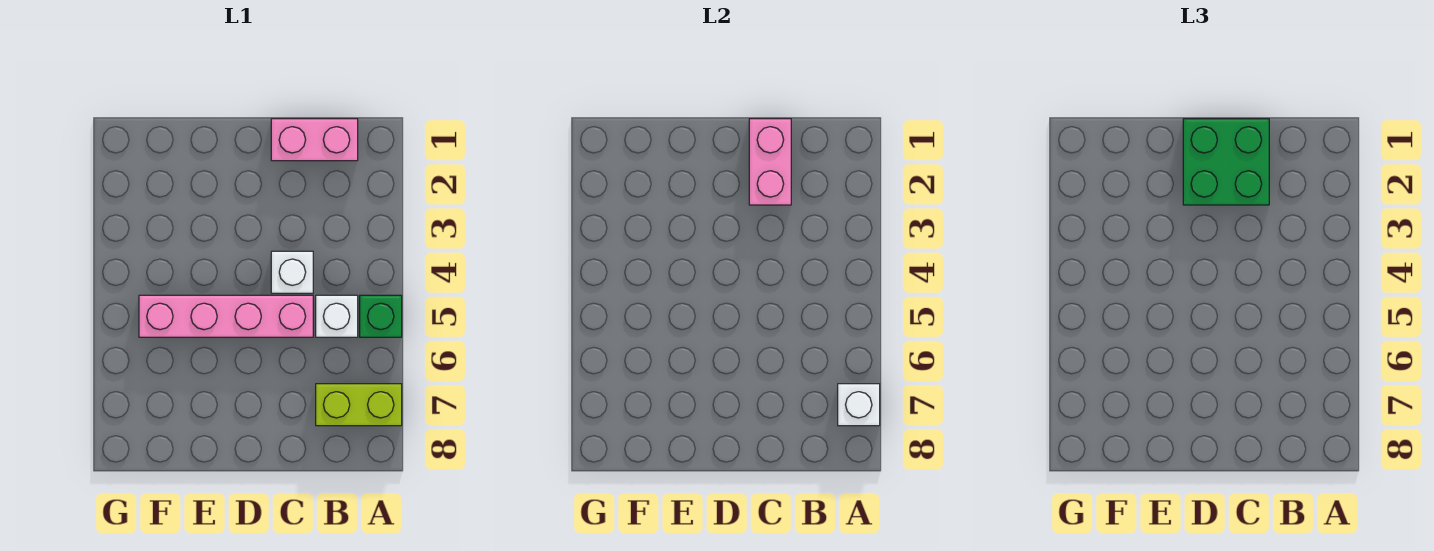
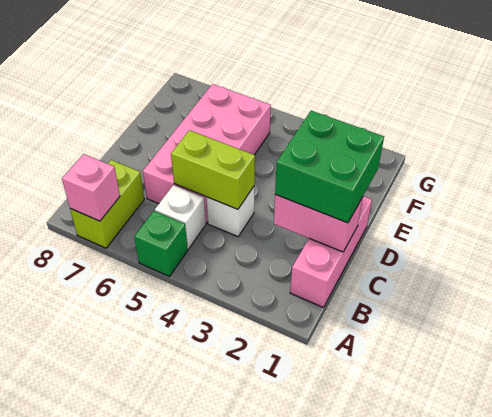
white brick A7 level 2 -> pink brick A7 level 2
pink brick B1:C1 level 1 -> pink brick B1:D1 level 1
none -> lime brick C4:C5 level 2
pink brick C5:F5 level 1 -> pink brick C5:F6 level 1

